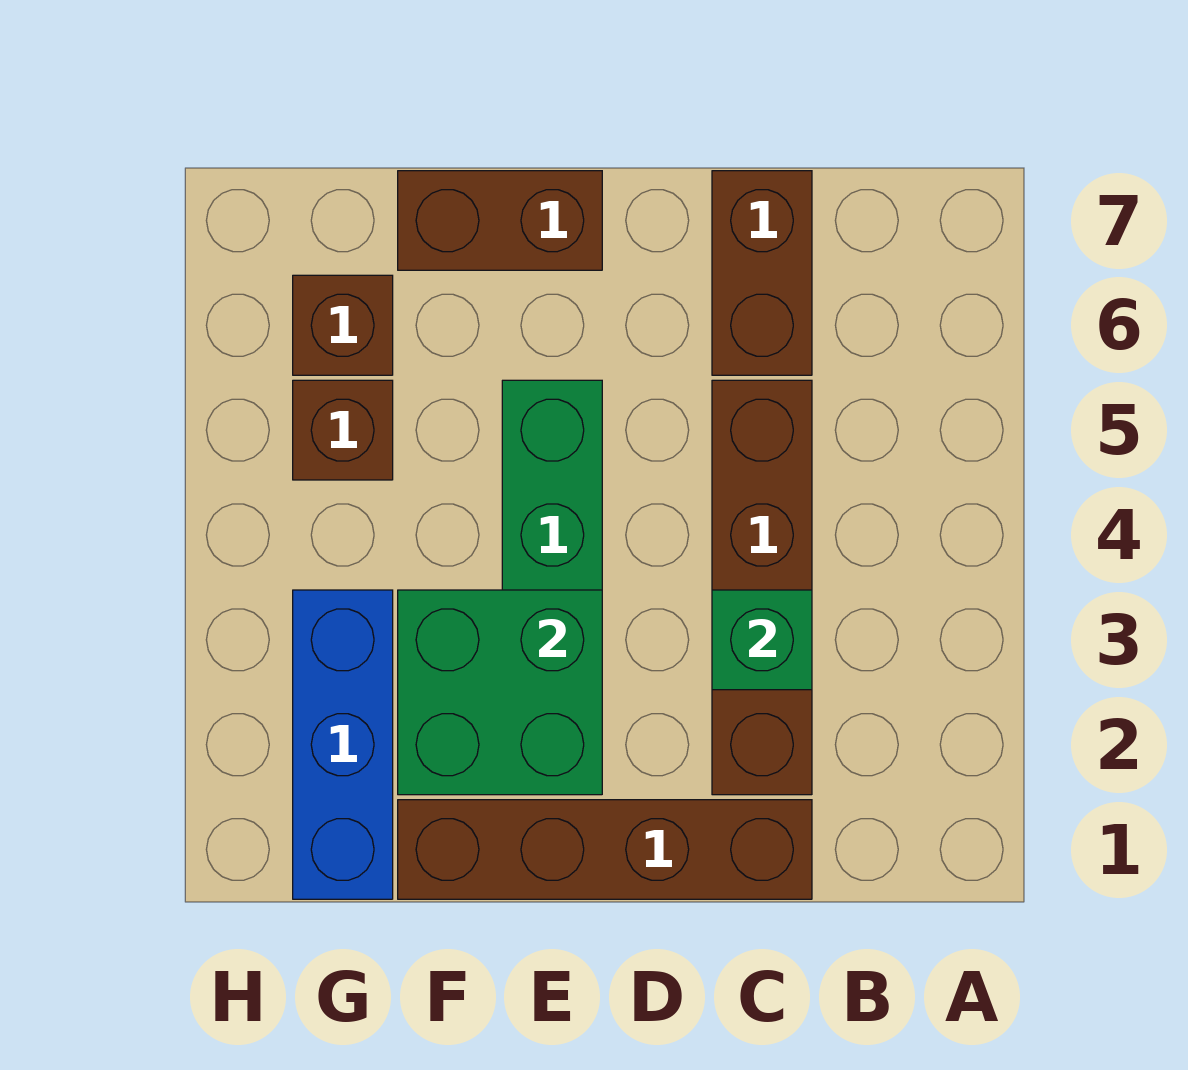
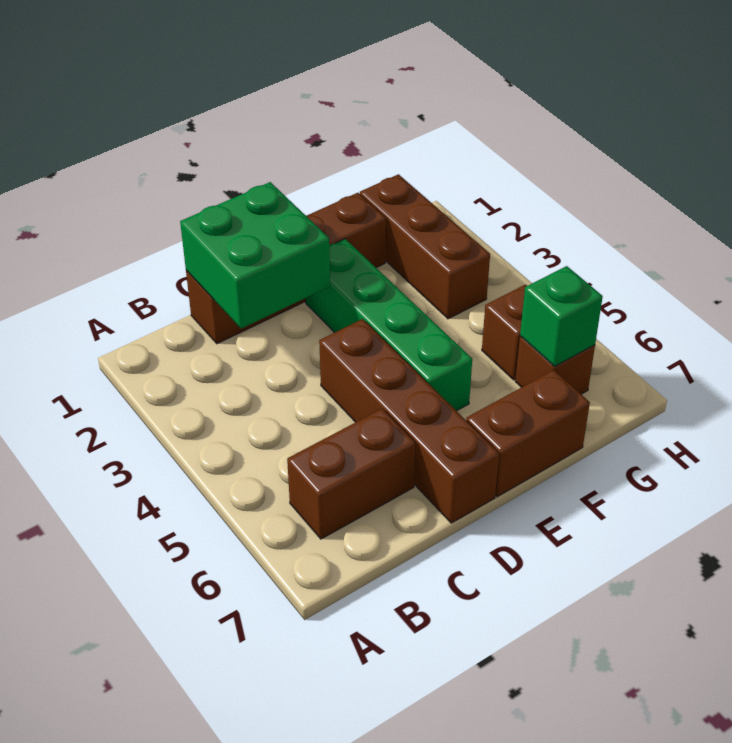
brown brick C2:C5 level 1 -> brown brick D4:D7 level 1
green brick C3 level 2 -> green brick G6 level 2
brown brick C6:C7 level 1 -> brown brick B6:C6 level 1
green brick E2:F3 level 2 -> green brick C1:D2 level 2
blue brick G1:G3 level 1 -> brown brick G1:G3 level 1

